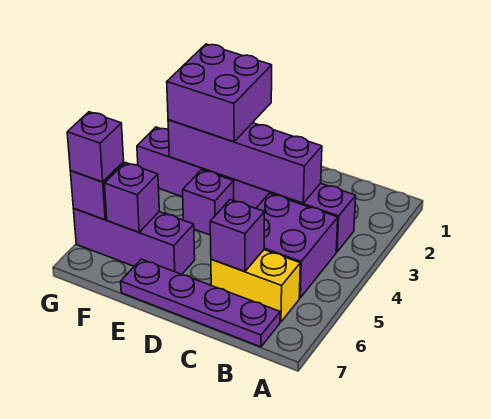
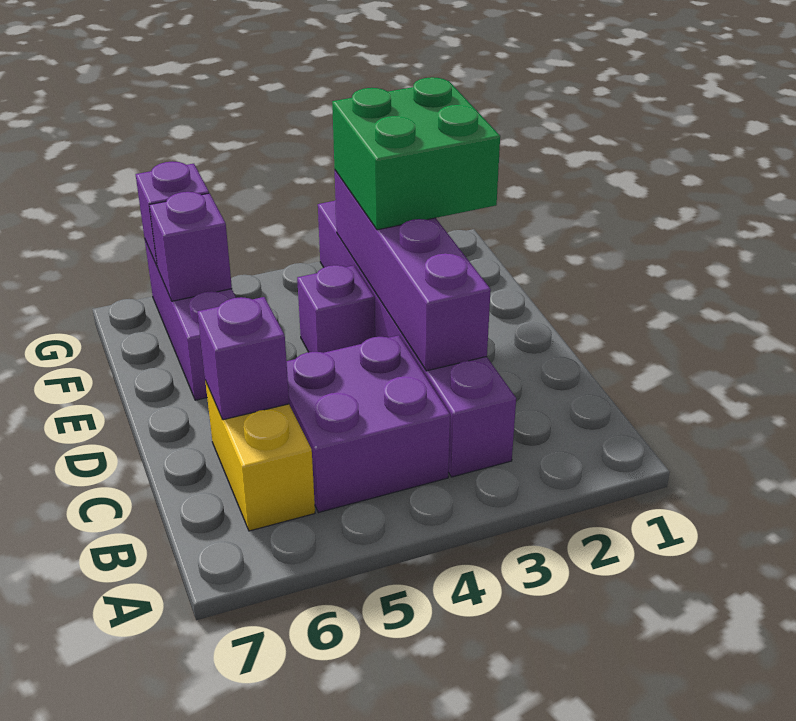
purple plate B7:E7 level 1 -> none
purple brick E2:F3 level 3 -> green brick E2:F3 level 3
purple brick G6 level 3 -> none

